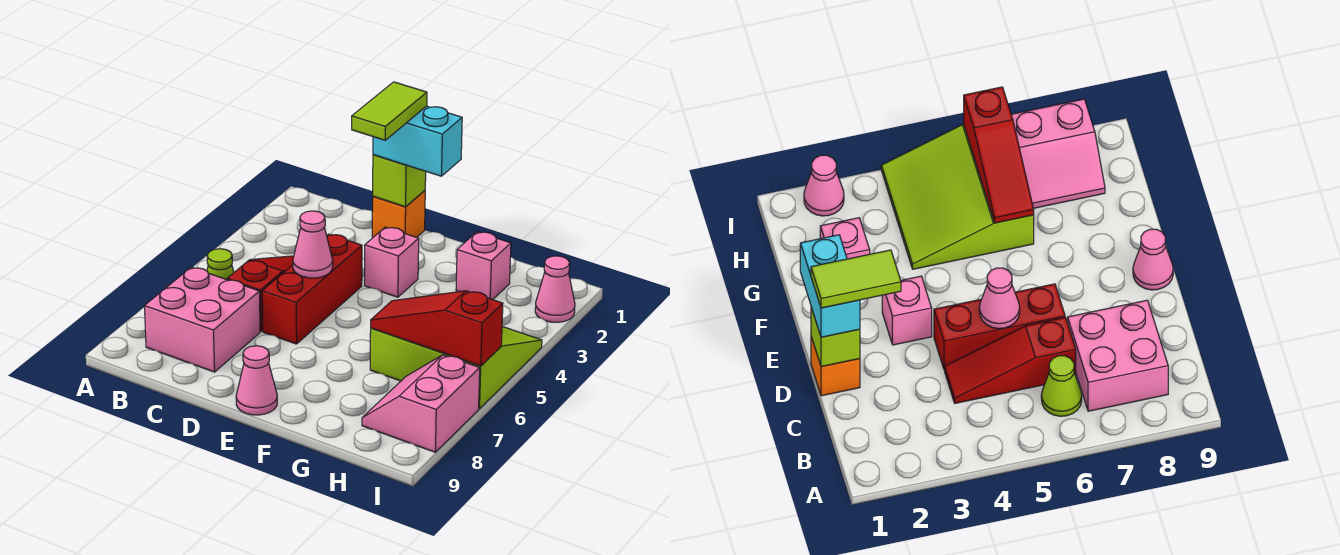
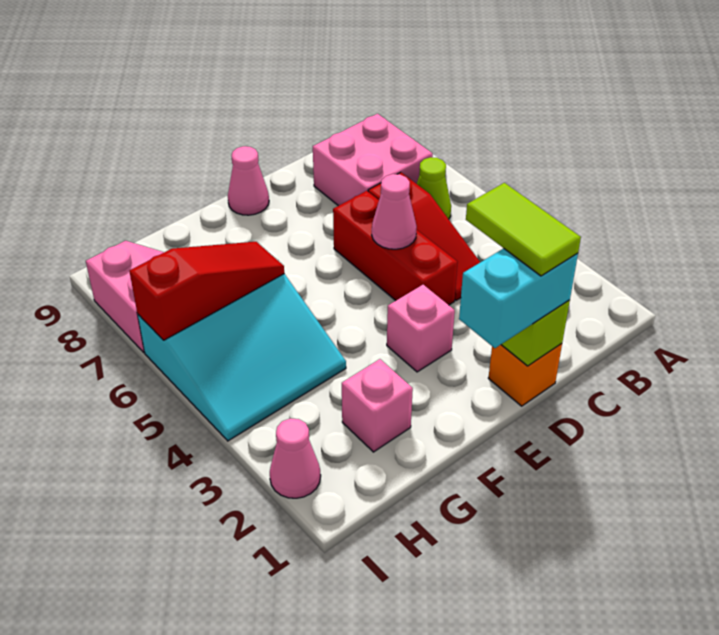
lime slope G4:I6 level 1 top 6 -> cyan slope G4:I6 level 1 top 6

